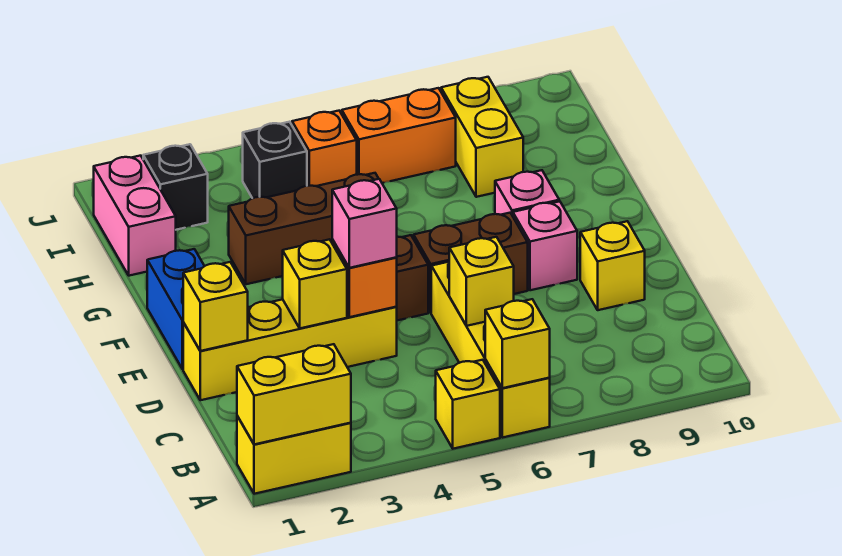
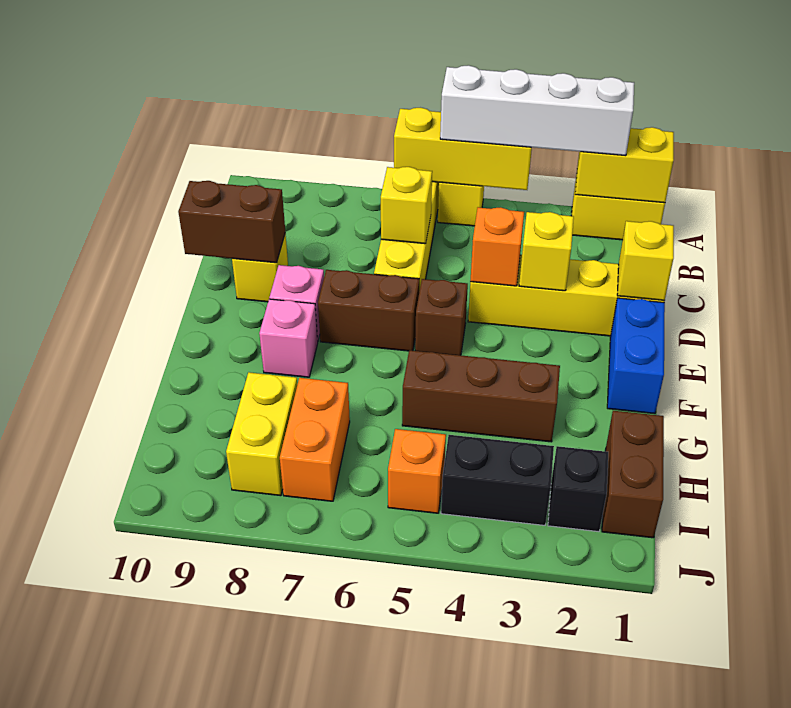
none -> white brick A2:A5 level 3
yellow brick A6 level 2 -> yellow brick A4:A6 level 2
pink brick D4 level 3 -> none
none -> brown brick D9:D10 level 2
pink brick H1:I1 level 1 -> brown brick H1:I1 level 1
black brick I4 level 1 -> black brick I3:I4 level 1
orange brick I6:I7 level 1 -> orange brick H7:I7 level 1

